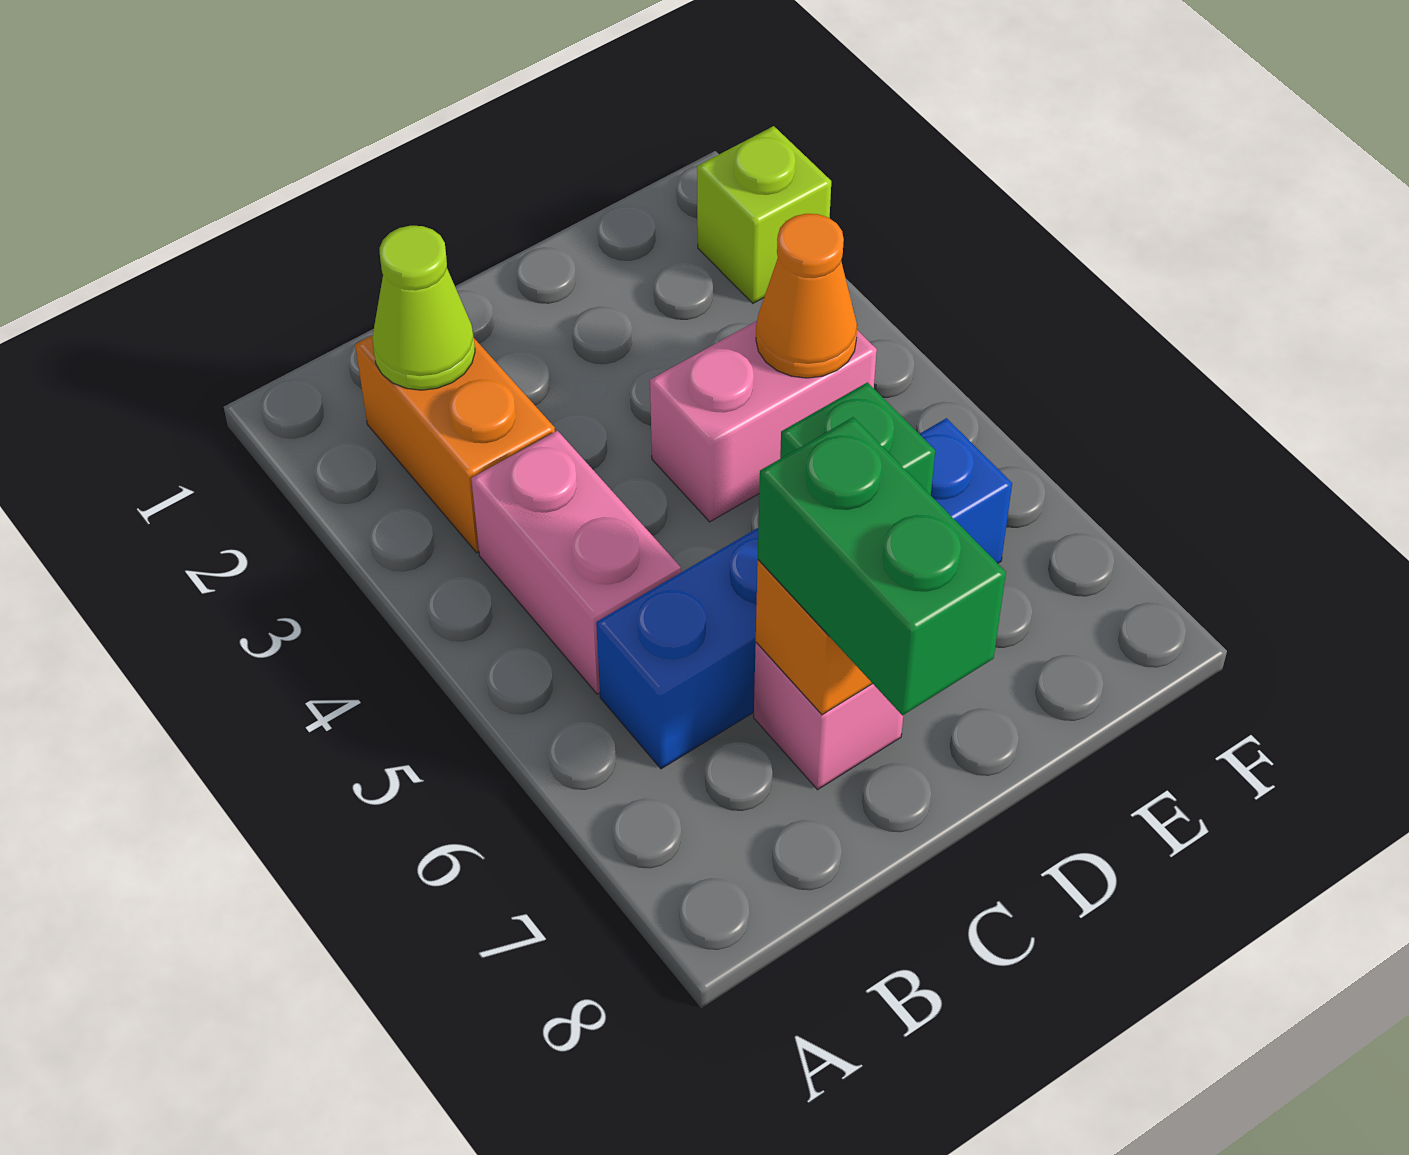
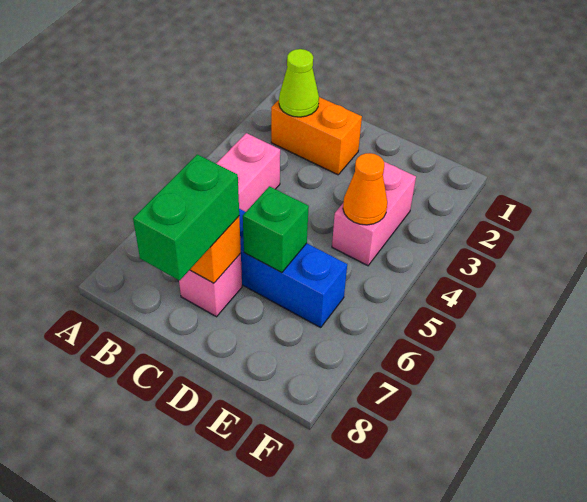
orange brick B2:B3 level 1 -> orange brick B2:C2 level 1
pink brick D4:E4 level 1 -> pink brick E3:E4 level 1
lime brick F2 level 1 -> none

